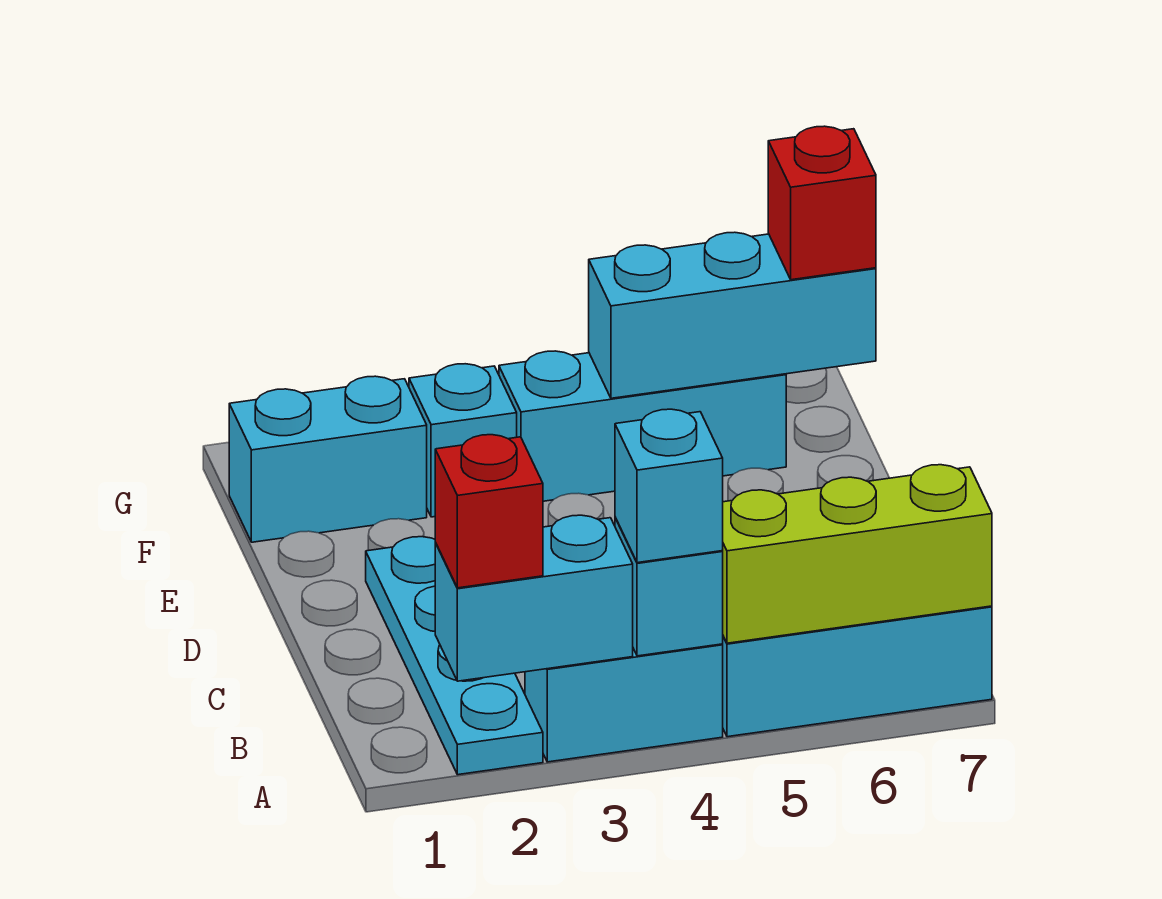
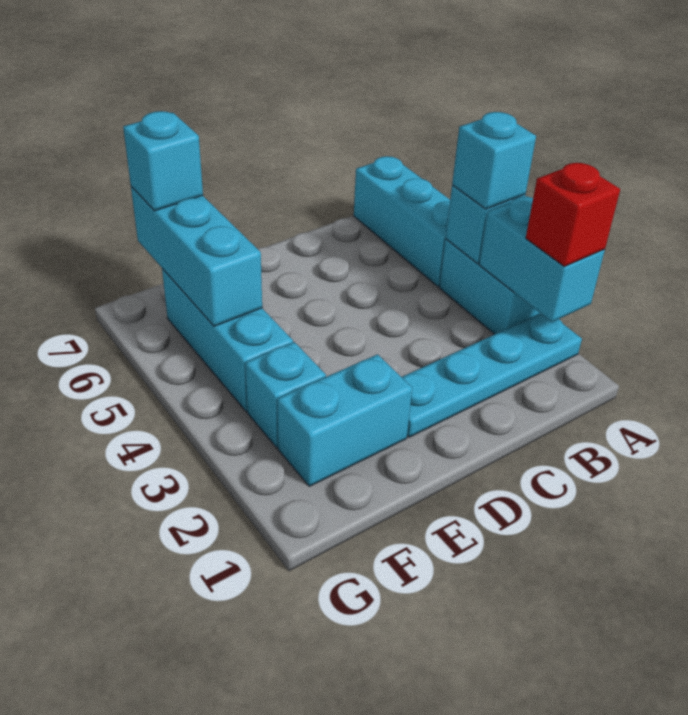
lime brick A5:A7 level 2 -> none
cyan brick F1:F2 level 1 -> cyan brick E2:F2 level 1
red brick F7 level 3 -> cyan brick F7 level 3

